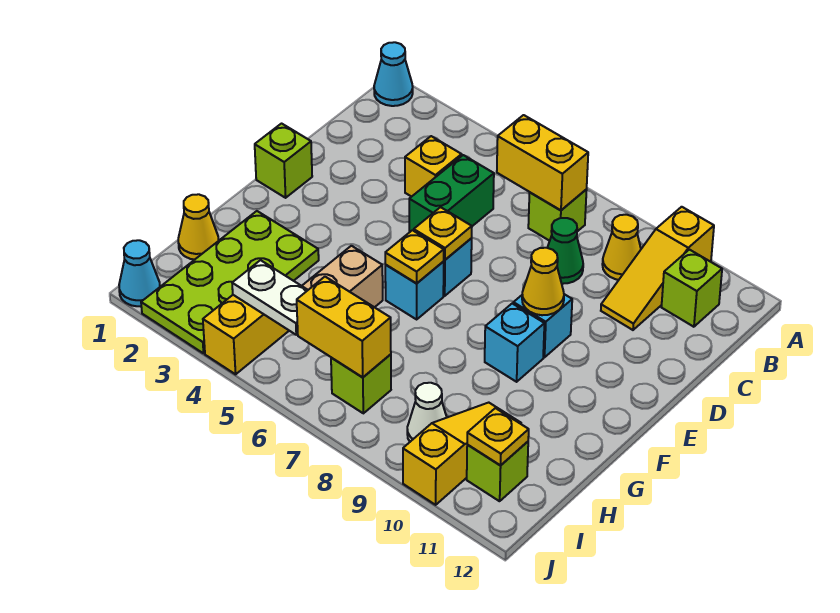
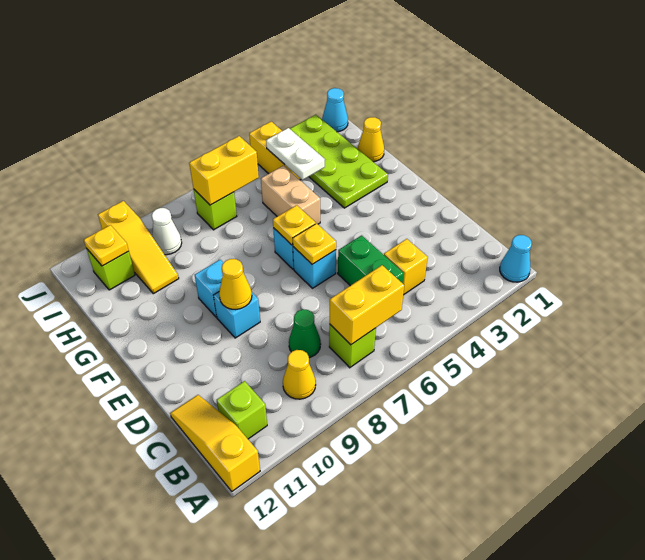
yellow slope A10:C10 level 1 top A -> yellow slope A12:C12 level 1 top A
lime brick E1 level 1 -> none
white plate I4:I5 level 2 -> white plate H4:I4 level 2

